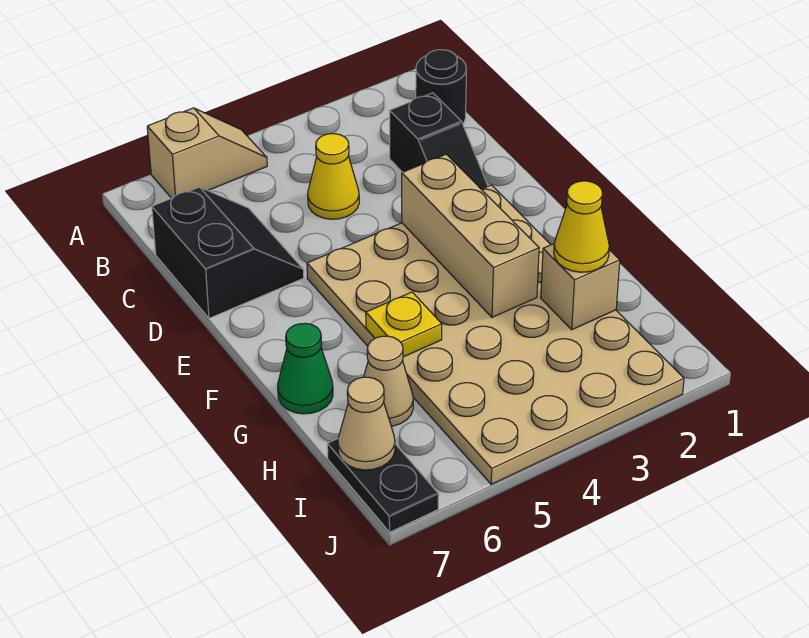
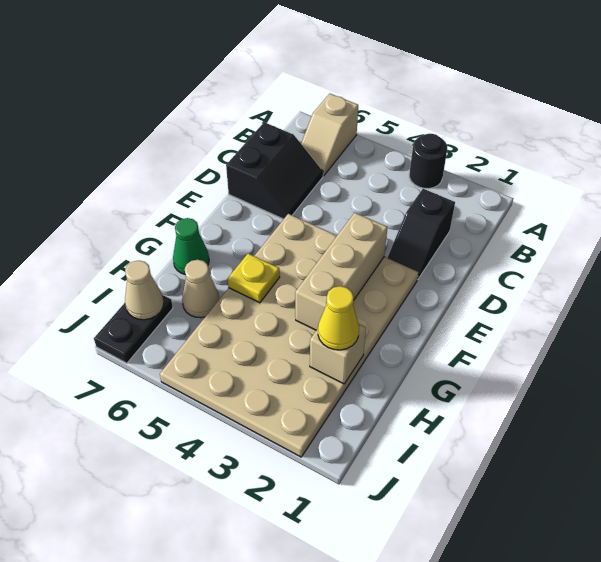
tan slope A5:A6 level 1 top 6 -> tan slope A6:B6 level 1 top A
black round brick B1 level 1 -> black round brick A3 level 1
yellow cone C4 level 1 -> none

